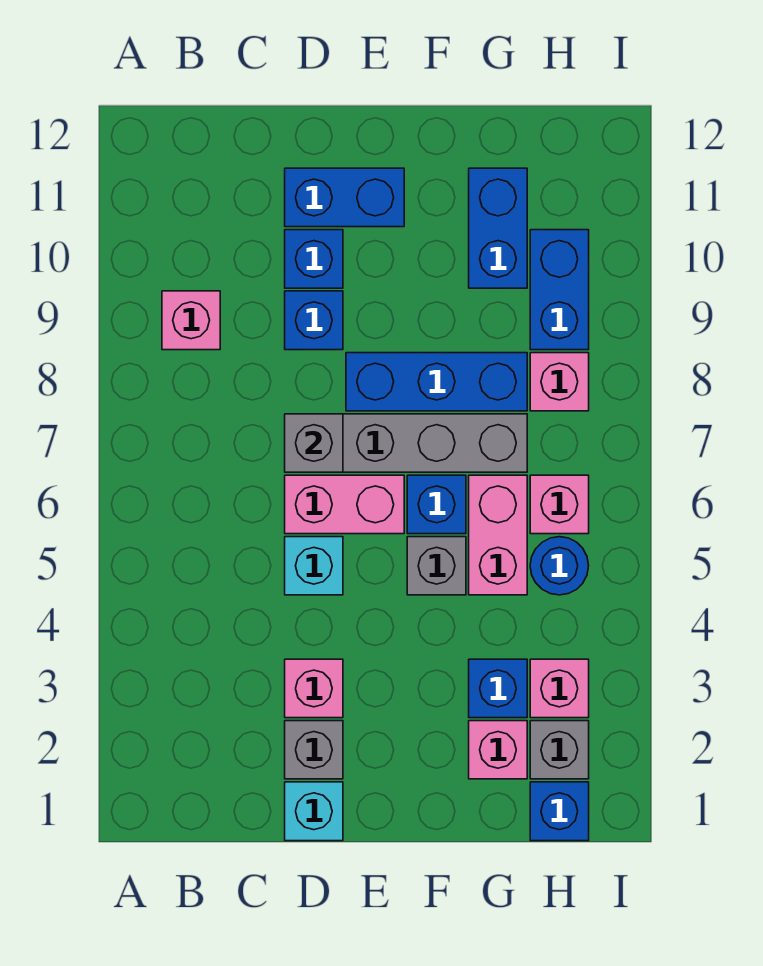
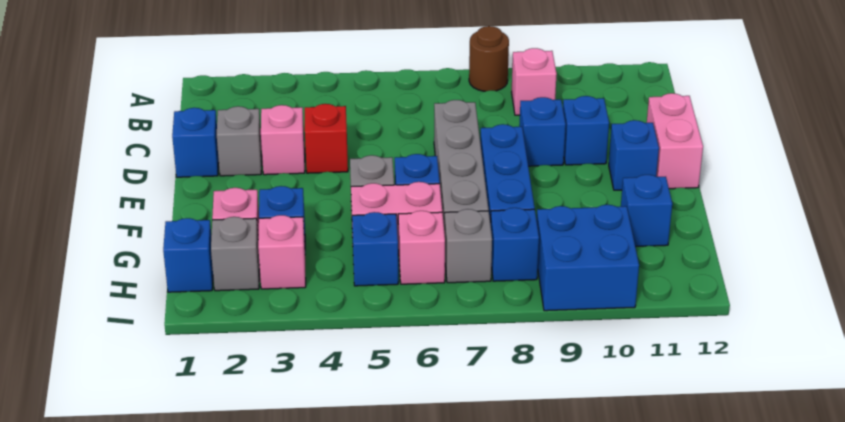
none -> brown round brick A8 level 1
cyan brick D1 level 1 -> blue brick D1 level 1
none -> red brick D4 level 1
cyan brick D5 level 1 -> none
pink brick D6:E6 level 1 -> pink brick D12:E12 level 1
grey brick D7 level 2 -> grey brick H7 level 1
blue brick D11:E11 level 1 -> blue brick E11 level 1
blue brick G10:G11 level 1 -> blue brick G11 level 1
blue round brick H5 level 1 -> blue brick H5 level 1
pink brick H8 level 1 -> blue brick H8 level 1
blue brick H9:H10 level 1 -> blue brick H9:I10 level 1

